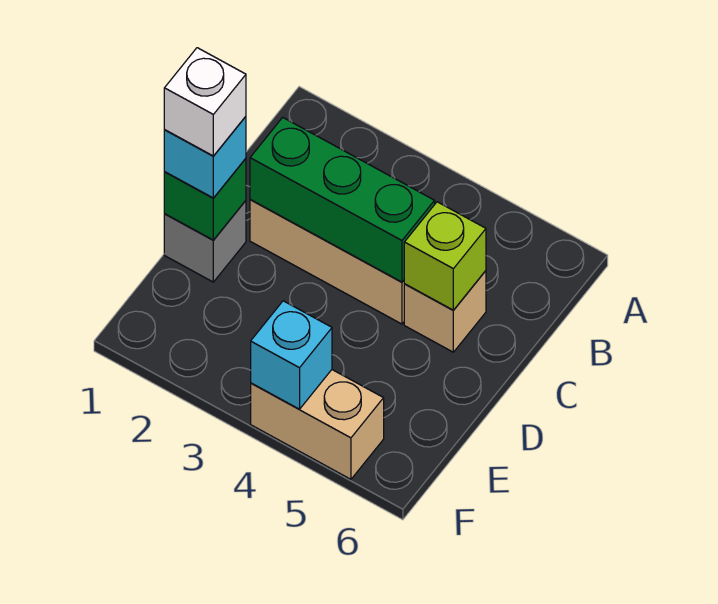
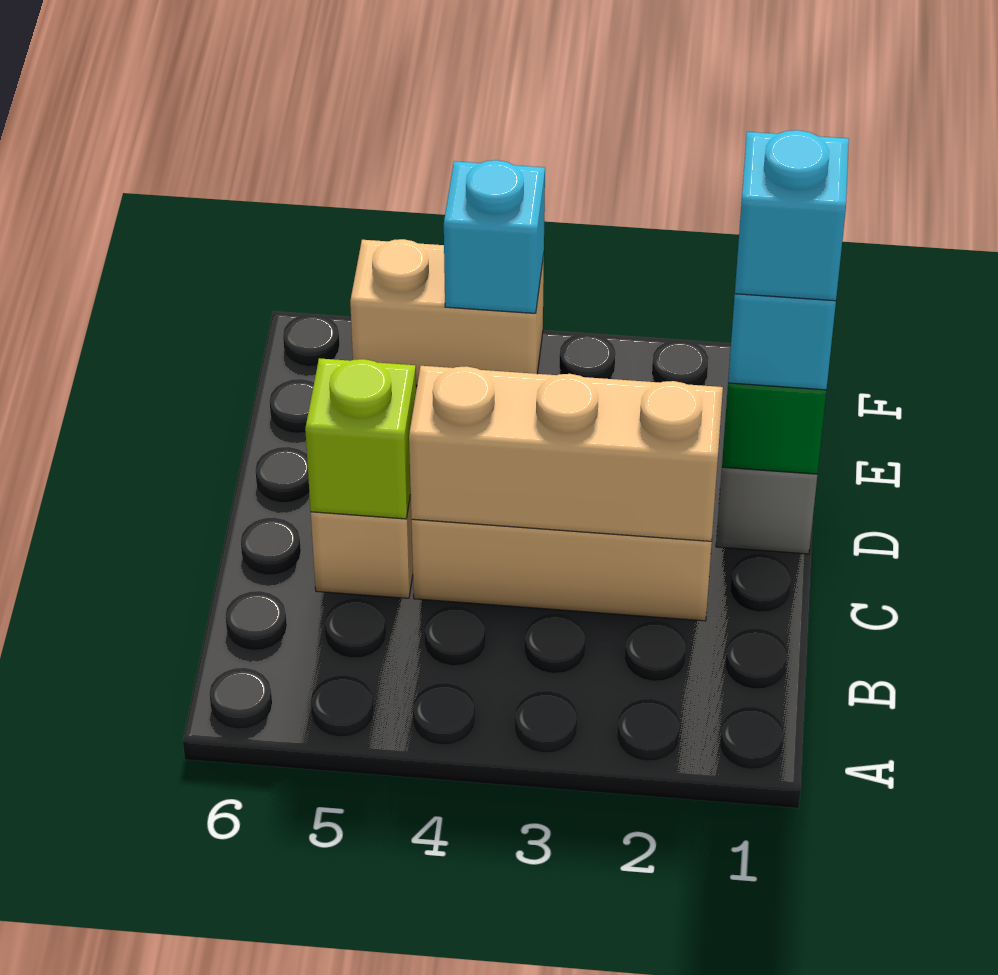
green brick C2:C4 level 2 -> tan brick C2:C4 level 2
white brick D1 level 4 -> cyan brick D1 level 4

